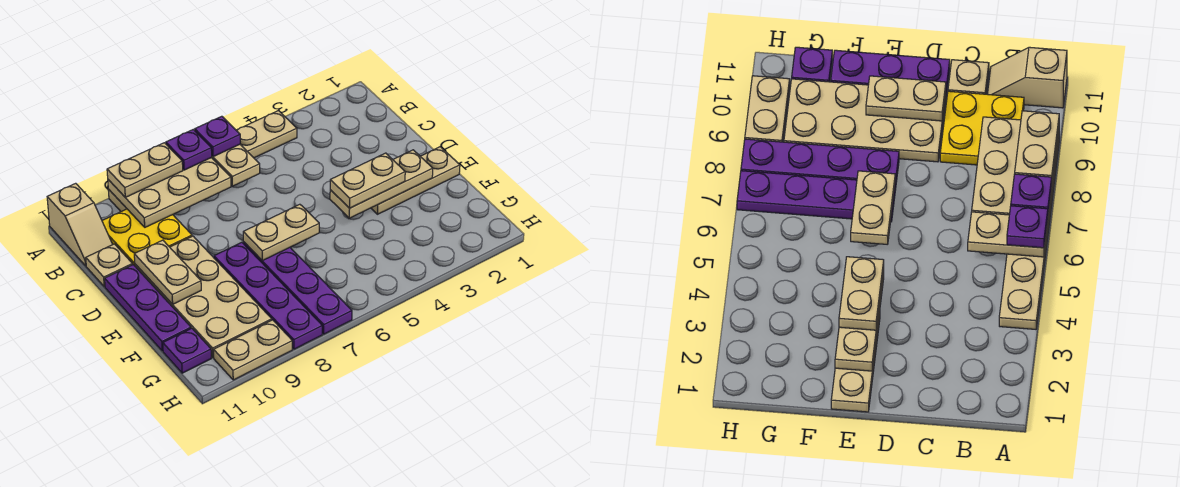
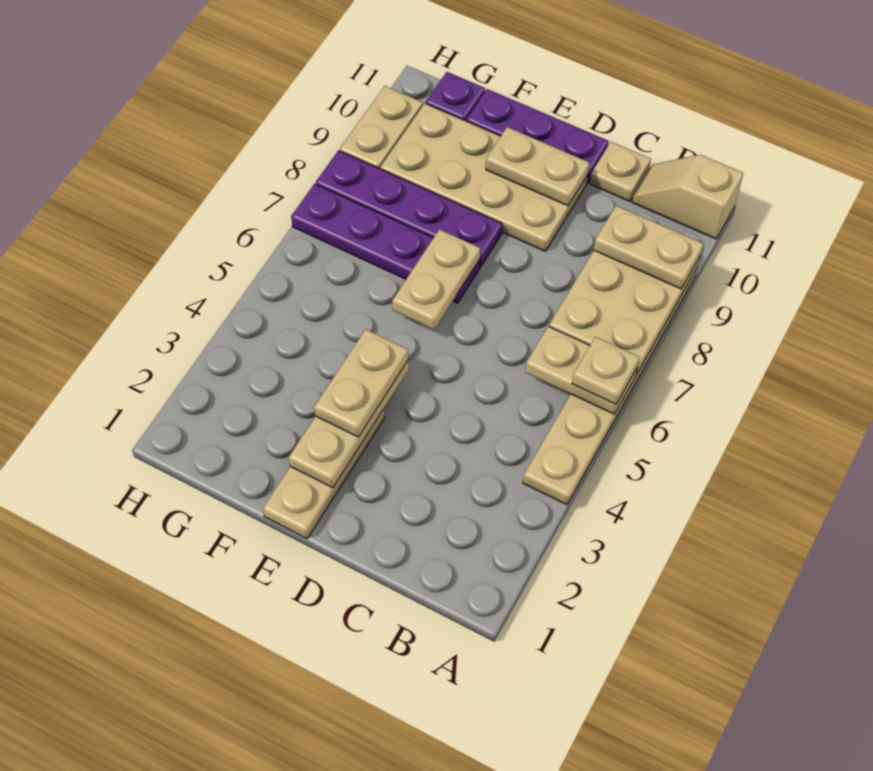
purple plate A6 level 3 -> tan plate A6 level 3
purple plate A7 level 3 -> none
tan plate A8:A9 level 3 -> tan plate A9:B9 level 3
yellow plate B9:C10 level 1 -> none

